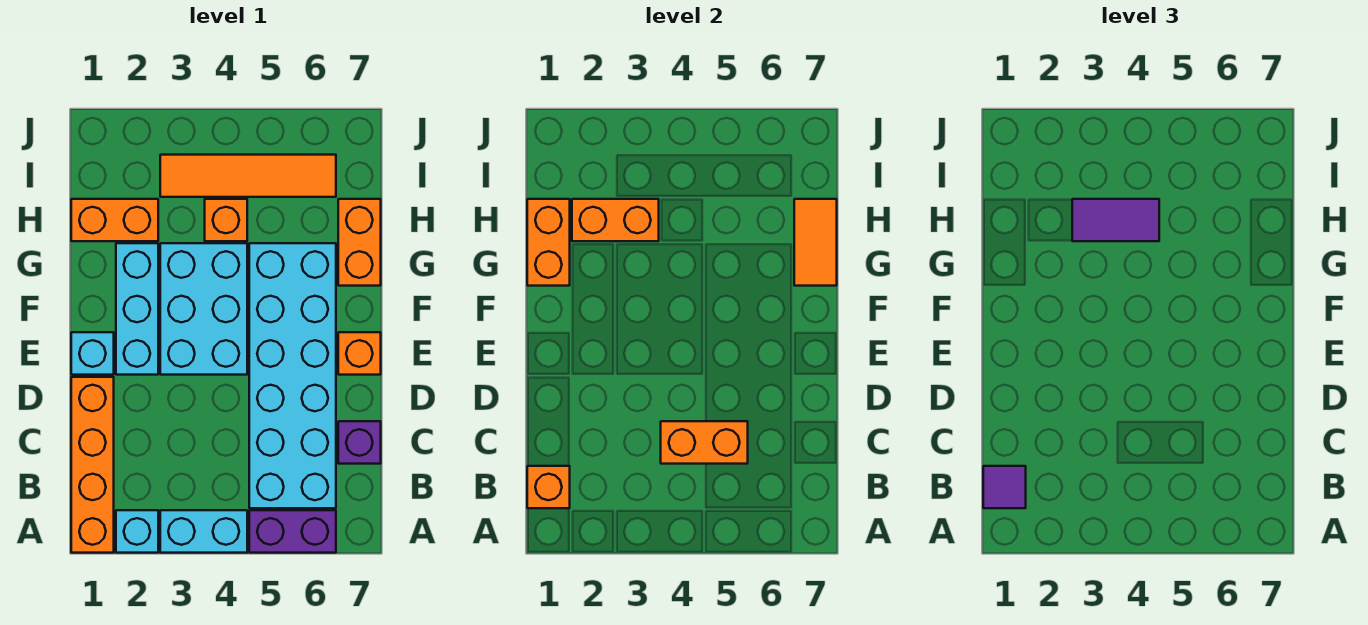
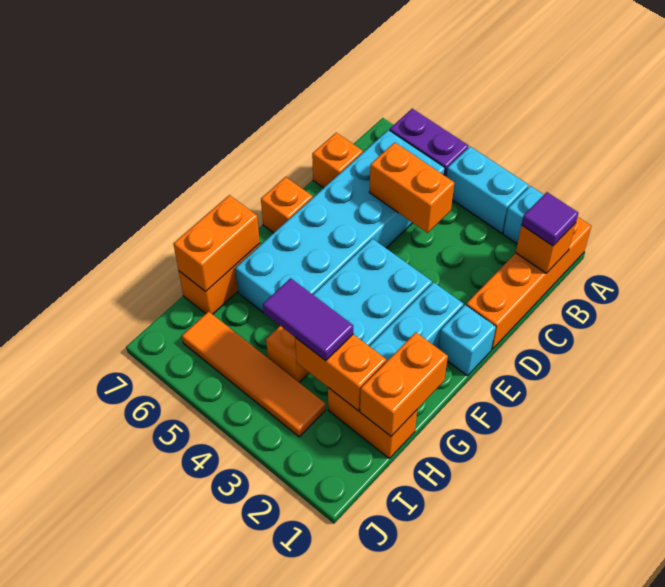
purple brick C7 level 1 -> orange brick C7 level 1
orange tile G7:H7 level 2 -> orange brick G7:H7 level 2

